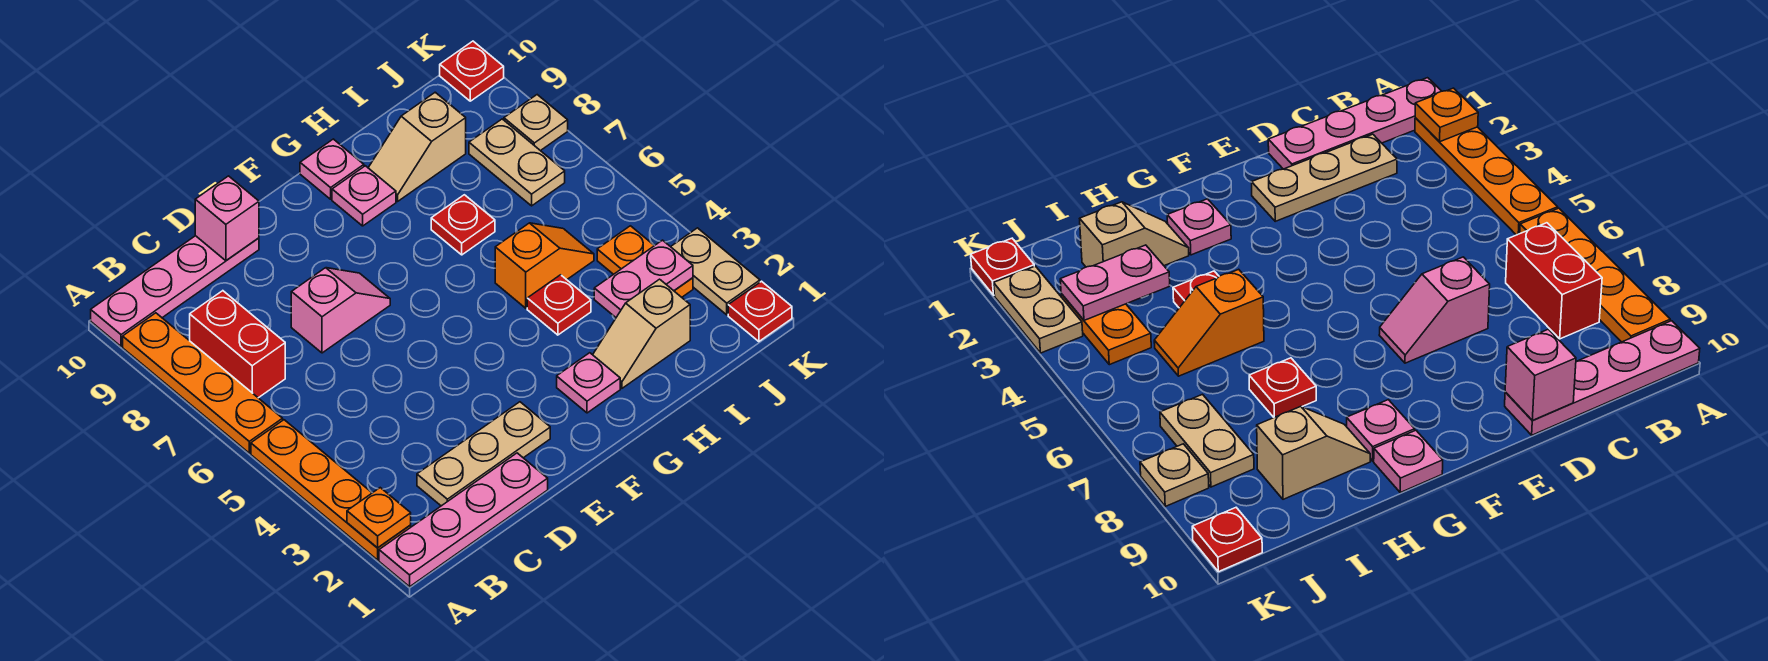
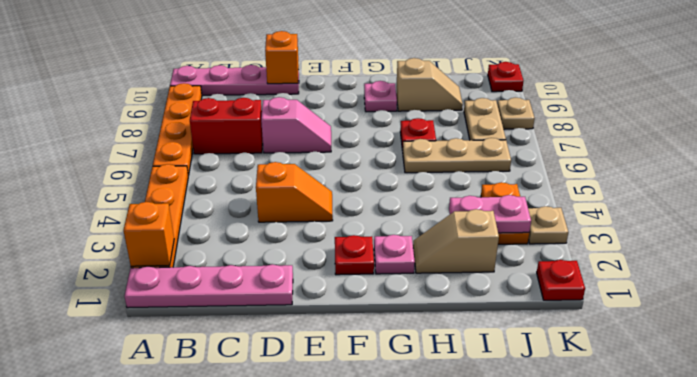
orange plate A2 level 2 -> orange brick A2 level 2
red brick B7:B8 level 1 -> red brick B7:C7 level 1
tan plate C2:E2 level 1 -> tan plate H6:J6 level 1
pink brick D10 level 2 -> orange brick D10 level 2
pink plate G10 level 1 -> none
red plate H4 level 1 -> red plate F2 level 1
orange slope H5:I5 level 1 top H -> orange slope D4:E4 level 1 top D
tan slope H9:I9 level 1 top I -> tan slope H9:I9 level 1 top H
tan plate K2:K3 level 1 -> tan plate K3 level 1

